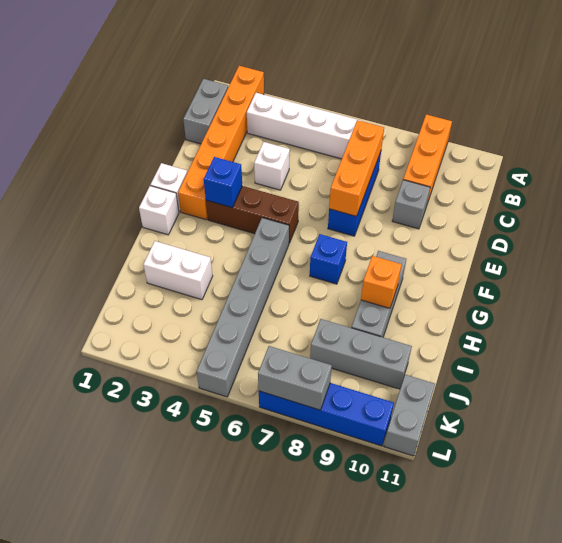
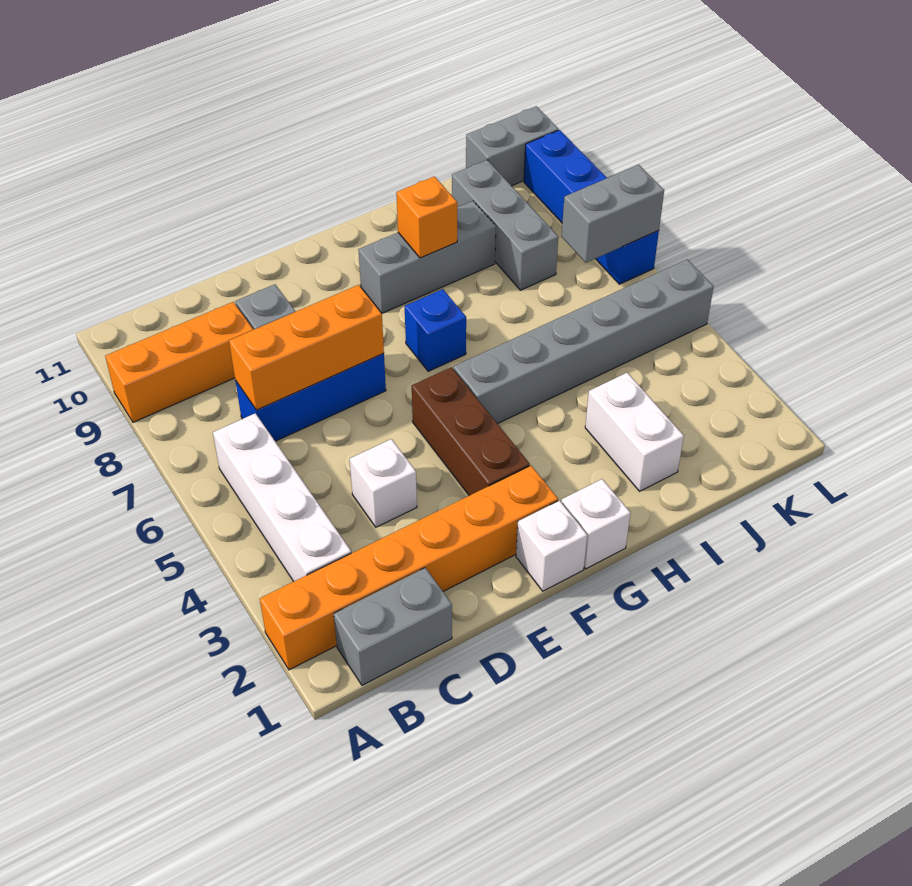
blue brick F3 level 2 -> none
grey brick L7:L8 level 2 -> grey brick K7:L7 level 2

